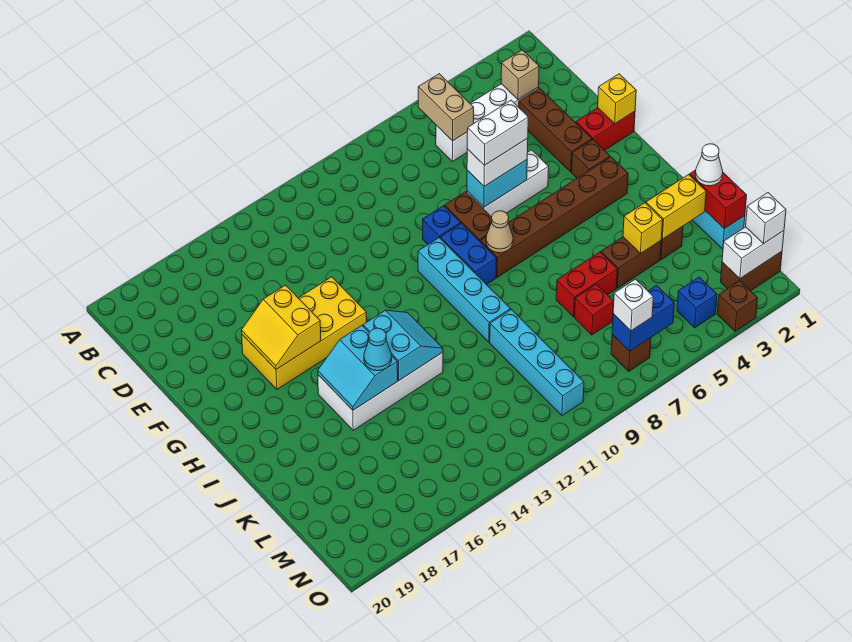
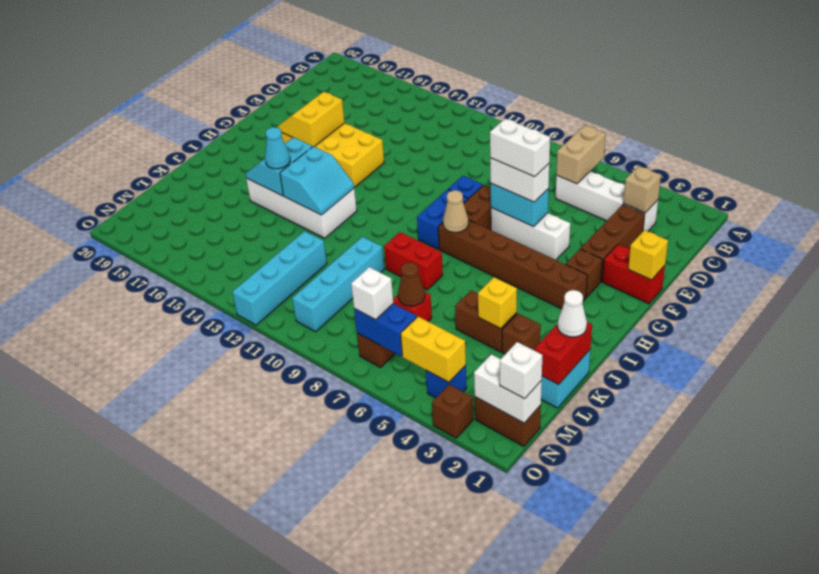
cyan brick G10:J10 level 1 -> cyan brick L12:O12 level 1
yellow brick K2:K3 level 2 -> yellow brick N4:N5 level 2
red brick K6:K7 level 1 -> red brick J8:J9 level 1
none -> brown cone L7 level 2

